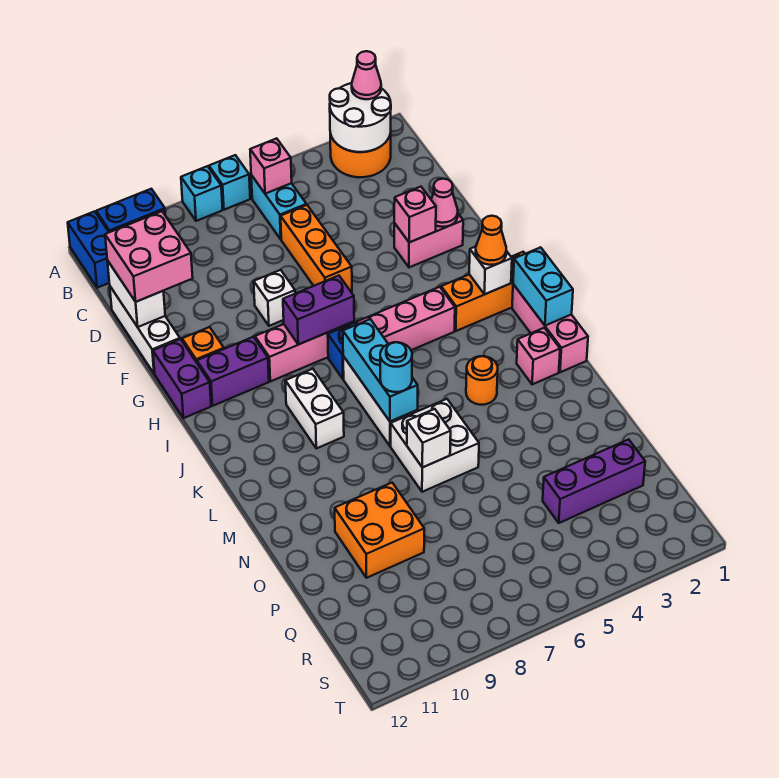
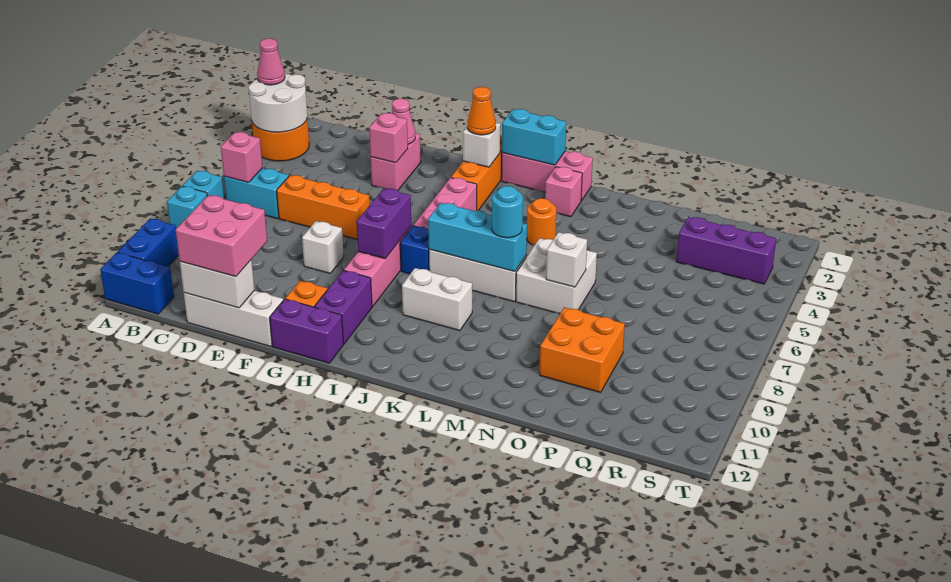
purple brick Q2:Q4 level 1 -> purple brick Q3:S3 level 1

